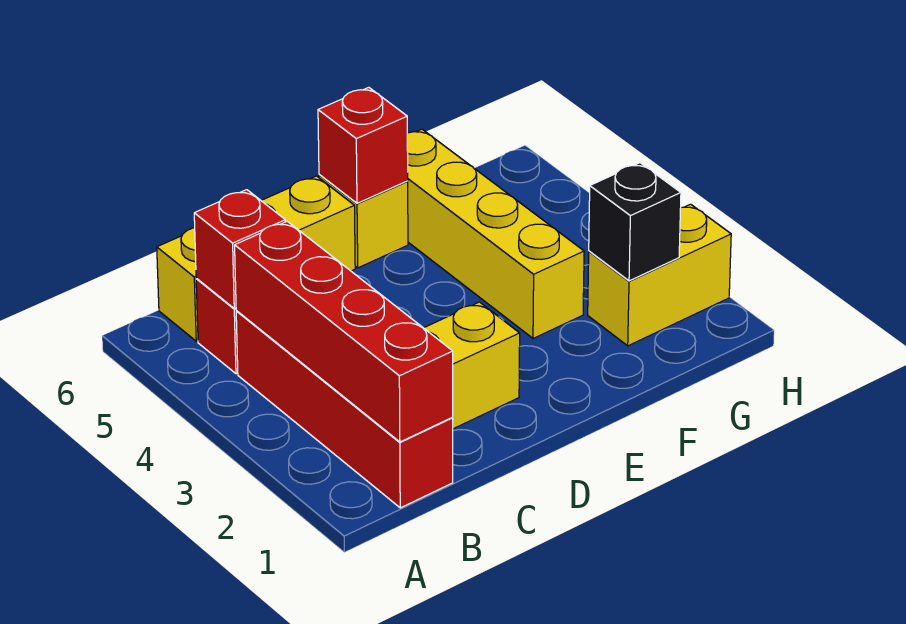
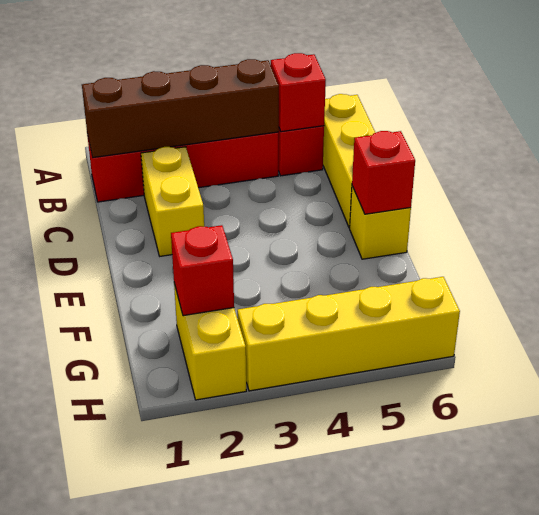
red brick B1:B4 level 2 -> brown brick B1:B4 level 2
yellow brick F3:F6 level 1 -> yellow brick H3:H6 level 1
black brick G2 level 2 -> red brick G2 level 2

